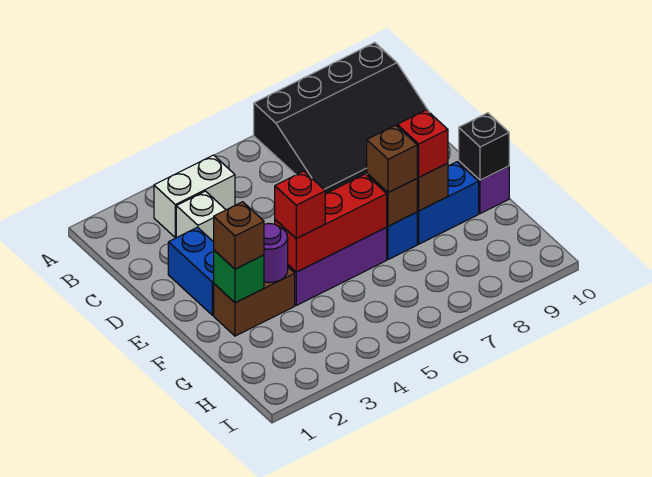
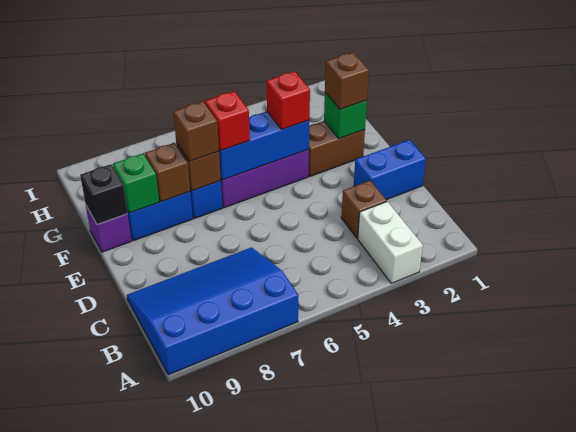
black slope A7:C10 level 1 top A -> blue slope A7:C10 level 1 top A
white brick B3:B4 level 1 -> white brick A3:B3 level 1
white brick C3 level 1 -> brown brick C3 level 1
blue brick D2:E2 level 1 -> blue brick D1:D2 level 1
purple round brick F3 level 2 -> none
red brick F4:F6 level 2 -> blue brick F4:F6 level 2
red brick F8 level 3 -> red brick F6 level 3
none -> green brick F9 level 2

